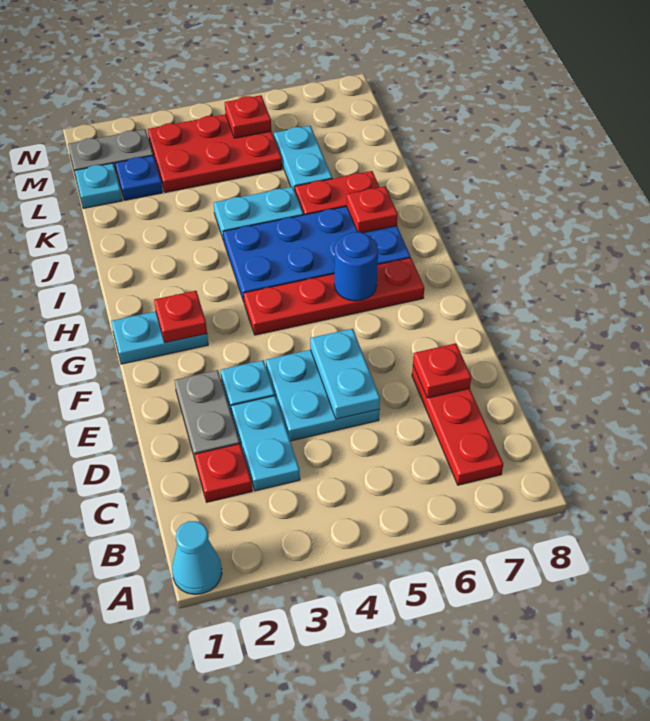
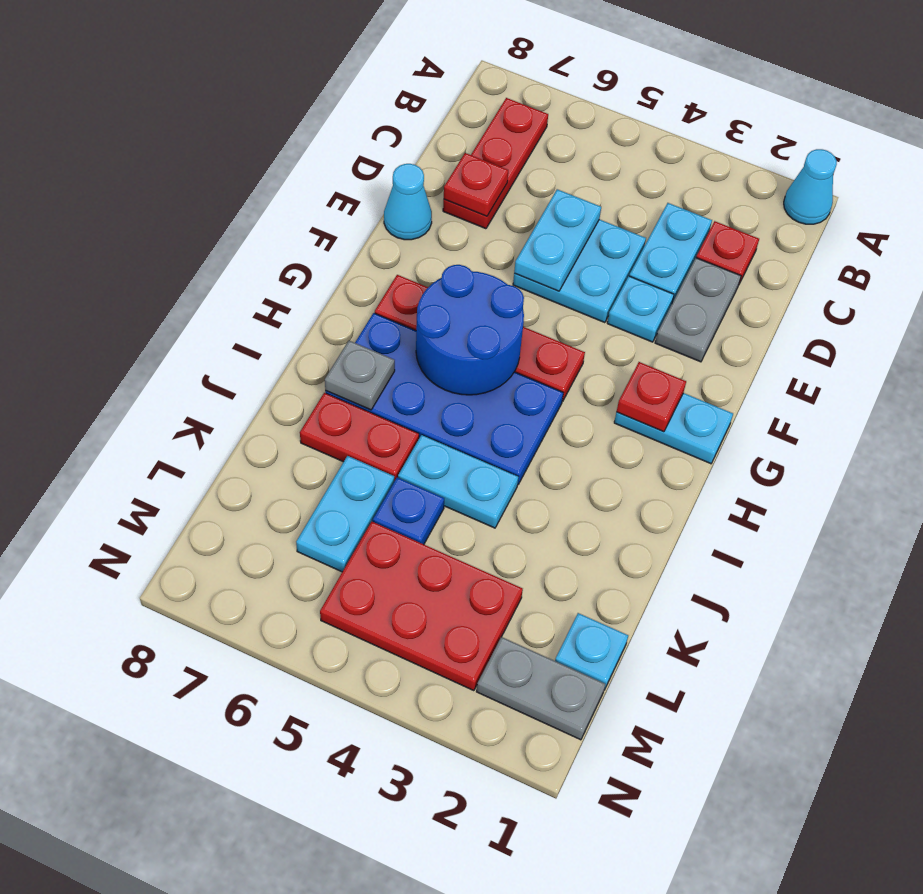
none -> cyan cone E8 level 1
blue round brick G6 level 2 -> blue round brick G5:H6 level 2
red plate I7 level 2 -> grey plate I7 level 2
blue plate L2 level 1 -> blue plate K5 level 1
red plate M5 level 2 -> none

